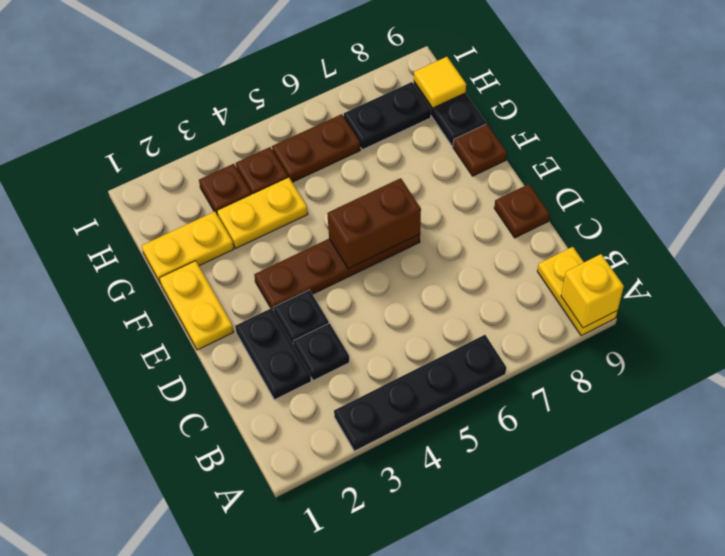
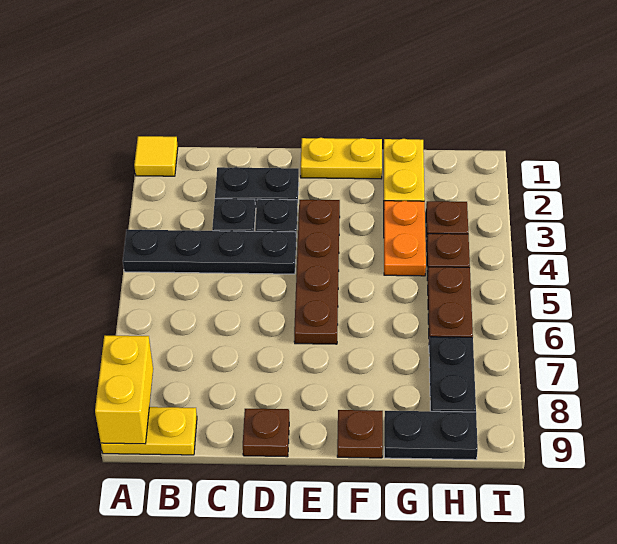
black plate A3:A6 level 1 -> black plate A4:D4 level 1
yellow brick A9 level 2 -> yellow brick A8:A9 level 2
brown brick E5:E6 level 2 -> none
yellow plate G3:G4 level 1 -> orange plate G3:G4 level 1
yellow tile H9 level 2 -> yellow tile A1 level 1

